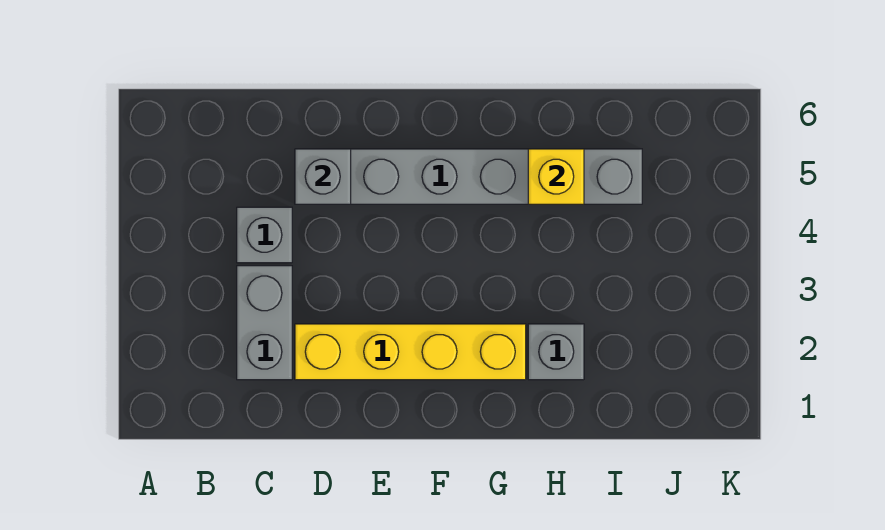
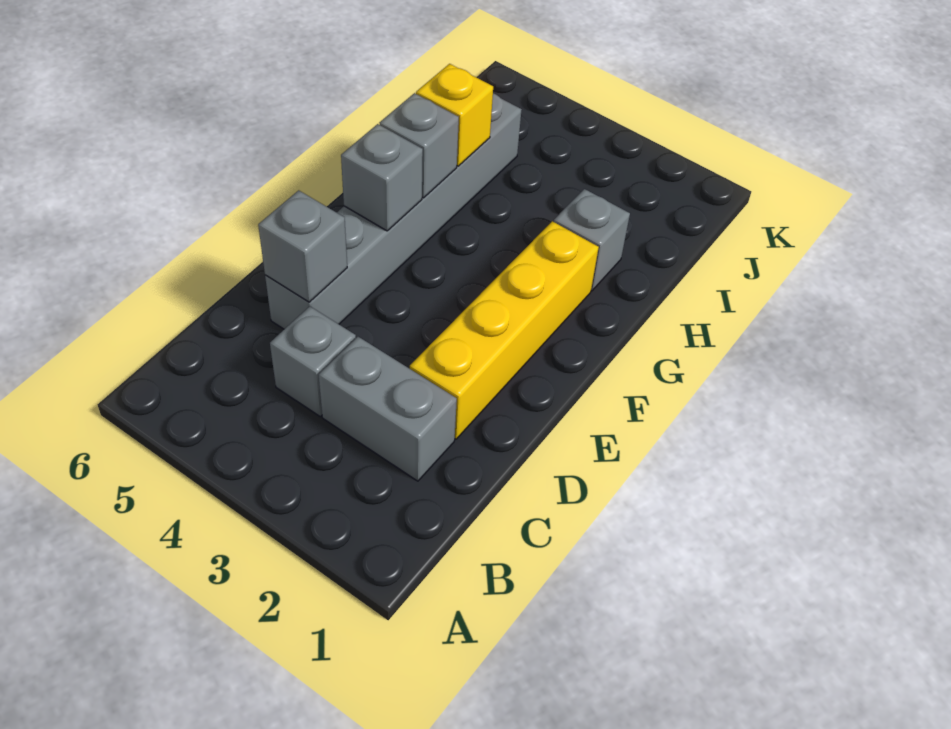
none -> grey brick F5 level 2
none -> grey brick G5 level 2

